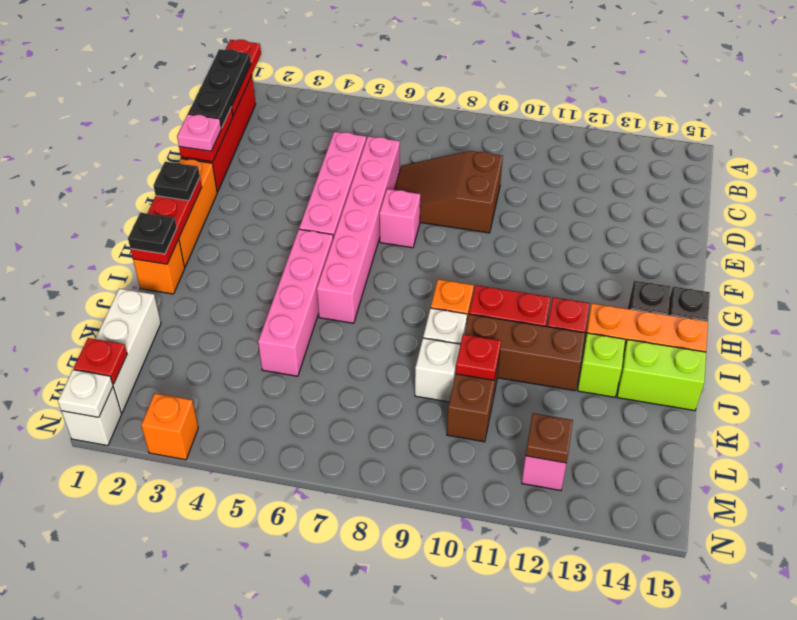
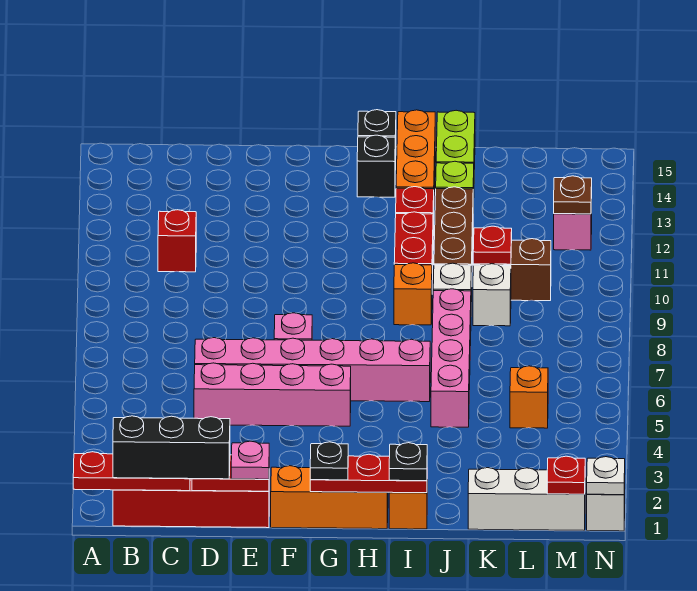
black plate B1:D1 level 3 -> black brick B1:D1 level 3
none -> red brick C11 level 1
brown slope D7:E9 level 1 top 9 -> none
pink brick H5:K5 level 1 -> pink brick J5:J8 level 1
orange brick N3 level 1 -> orange brick L5 level 1

